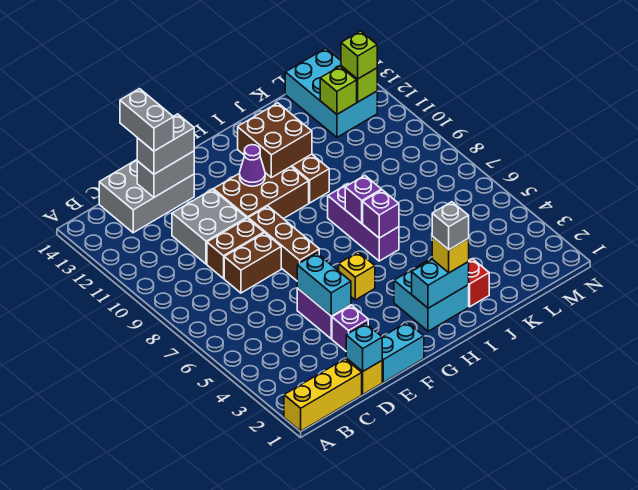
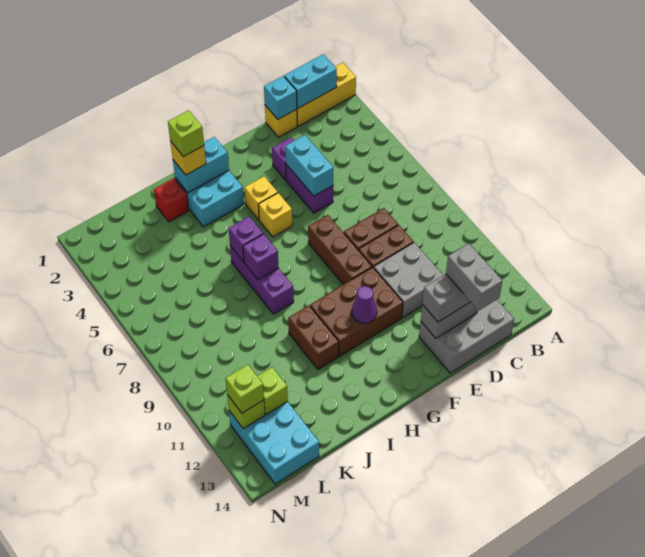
cyan brick E1:F1 level 1 -> cyan brick B1:C1 level 2
none -> yellow brick G4 level 1
brown brick H11:I12 level 2 -> none
grey brick I2 level 4 -> lime brick I2 level 4

